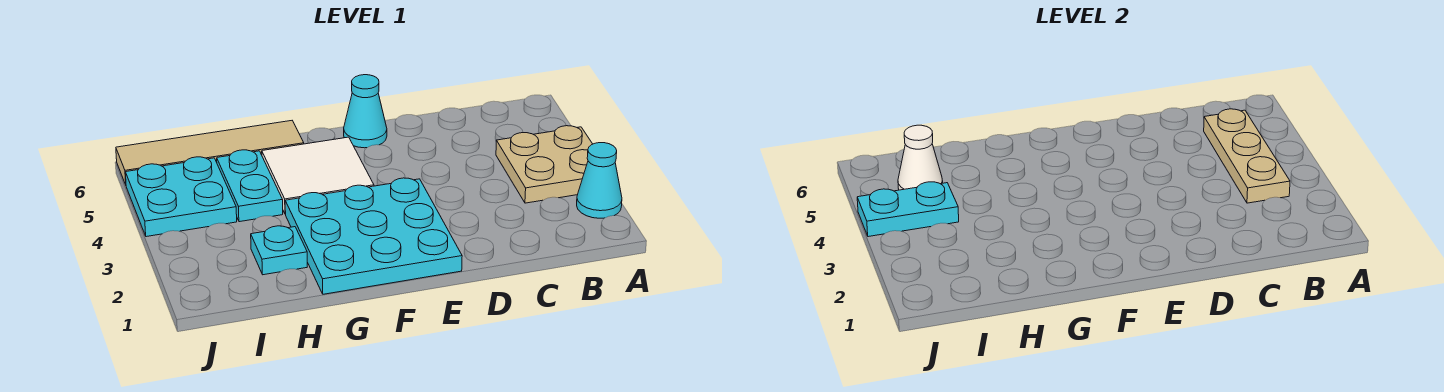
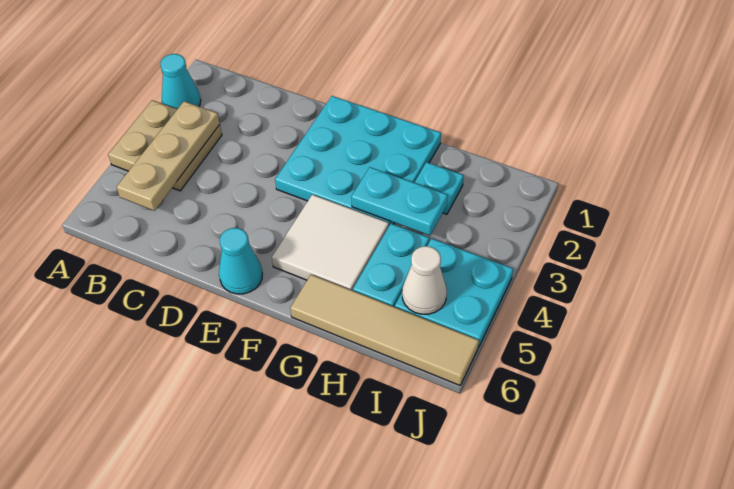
cyan plate I4:J4 level 2 -> cyan plate G3:H3 level 2

